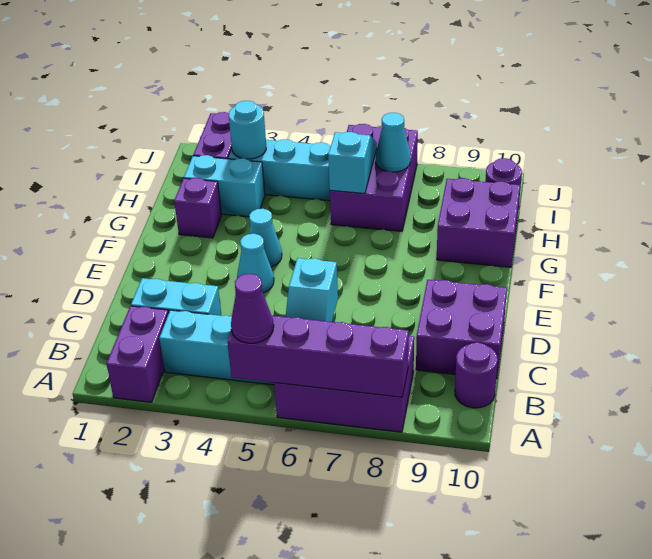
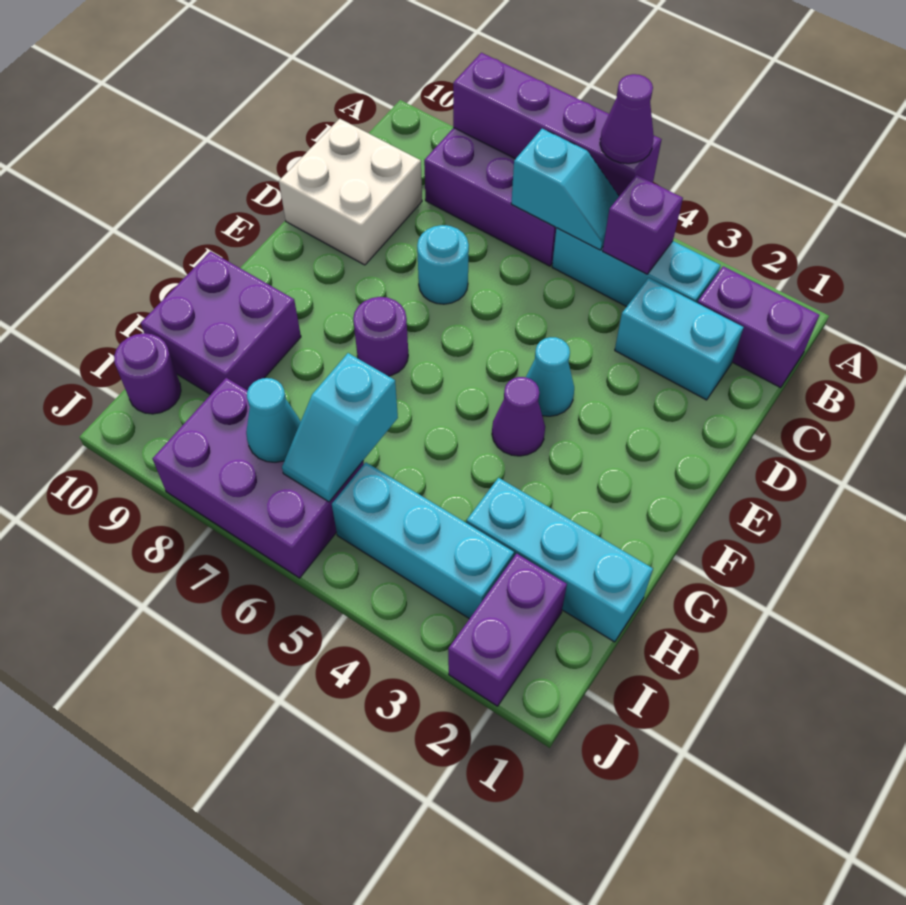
purple brick A2:B2 level 1 -> purple brick B1:B2 level 1
cyan slope B6:C6 level 2 top C -> cyan slope B5:B6 level 2 top 6
purple round brick B10 level 1 -> purple round brick F7 level 1
purple brick C9:D10 level 1 -> white brick C9:D10 level 1
cyan cone F4 level 1 -> purple cone F4 level 1
purple brick G2 level 1 -> purple brick B4 level 2
cyan brick H2:H3 level 1 -> cyan brick H1:H3 level 1
purple brick H6:J7 level 1 -> purple brick I6:J8 level 1
cyan round brick I3 level 2 -> cyan round brick D7 level 1

